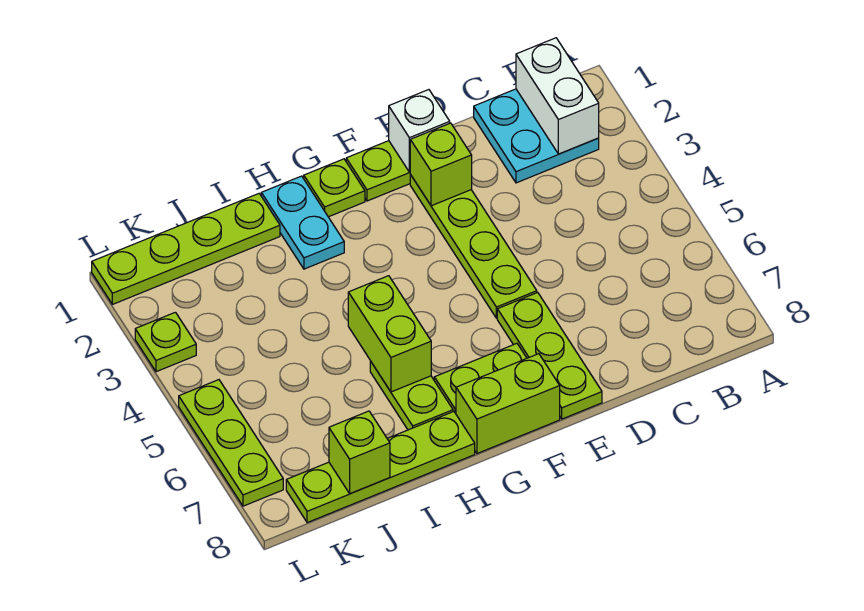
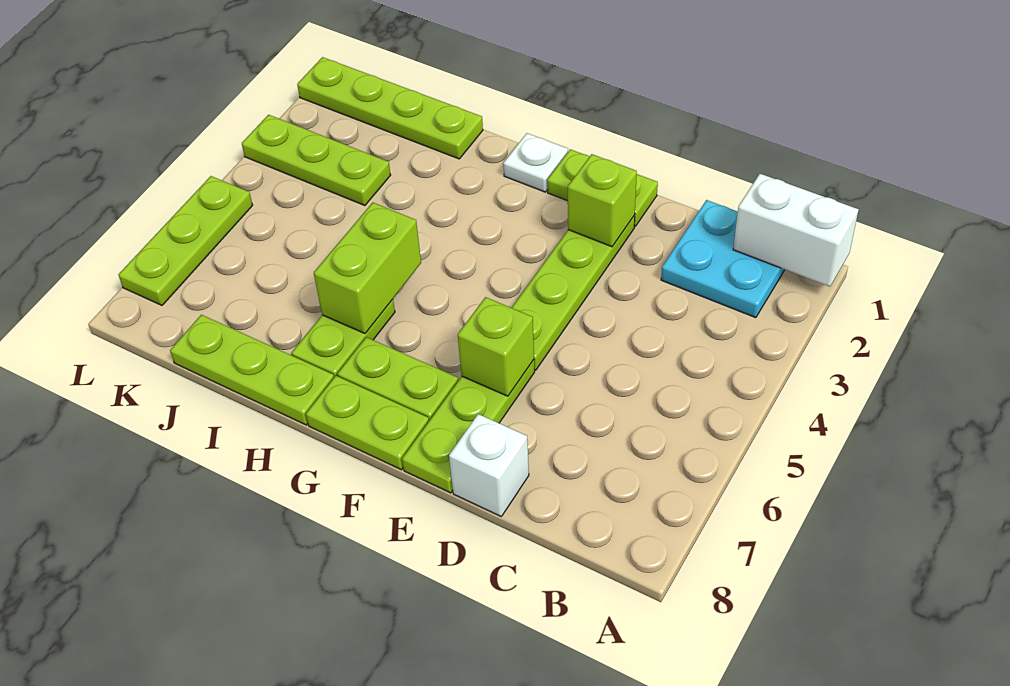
white brick B1:B2 level 2 -> white brick A1:B1 level 2
white brick E1 level 2 -> white brick D8 level 1
lime brick F8:G8 level 1 -> lime plate F8:G8 level 1
lime plate G1 level 1 -> white plate G1 level 1
cyan plate H1:H2 level 1 -> none
lime plate H8:K8 level 1 -> lime plate H8:J8 level 1
lime brick J8 level 2 -> lime brick E6 level 2
lime plate L3 level 1 -> lime plate J3:L3 level 1

